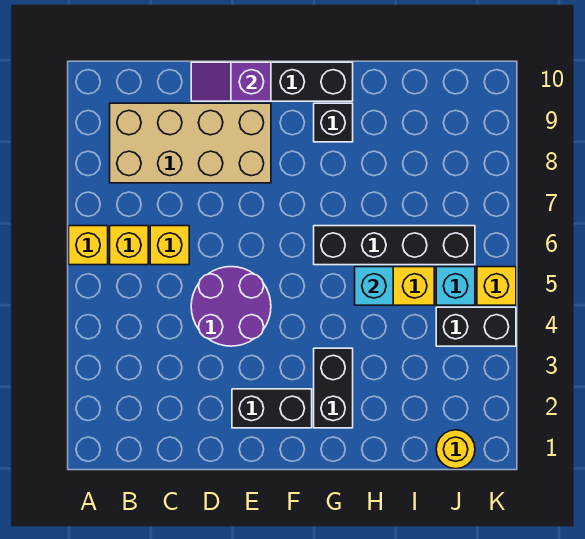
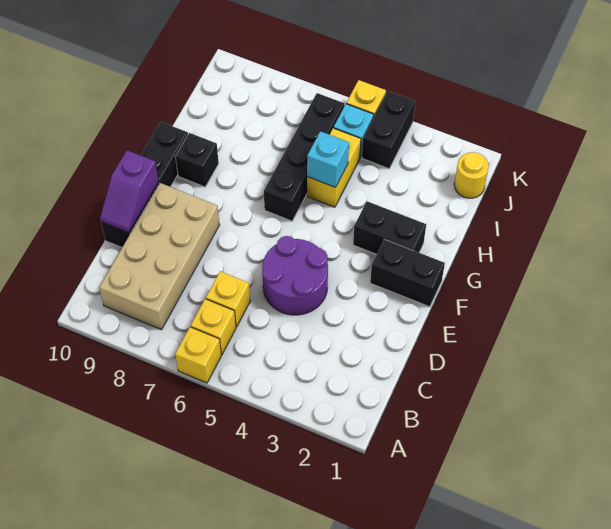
black brick E2:F2 level 1 -> black brick F1:F2 level 1

